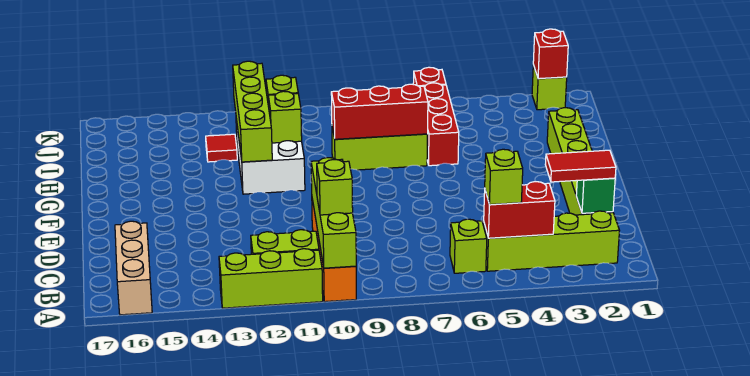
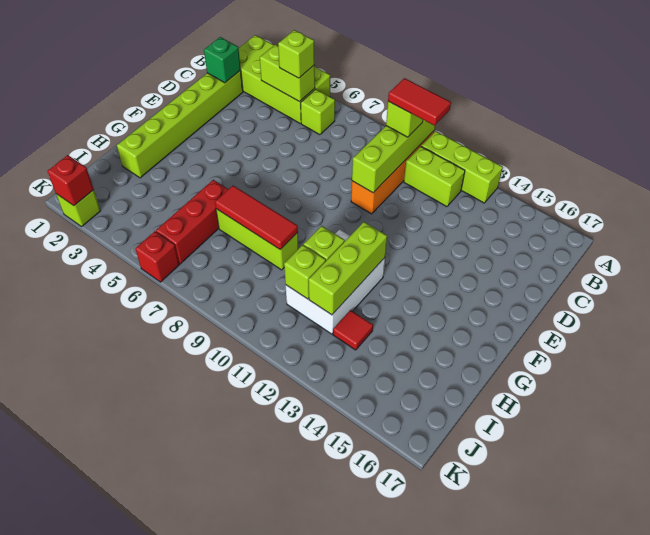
tan brick A16:C16 level 1 -> none
lime brick B2:B5 level 1 -> lime brick A2:B5 level 1
red brick B4:B5 level 2 -> lime brick B4:B5 level 2
red tile C2:C3 level 3 -> red tile B10:B11 level 4
lime brick G12:J12 level 2 -> lime brick G12:I12 level 2
red brick H7:H9 level 2 -> red tile H7:H9 level 2

